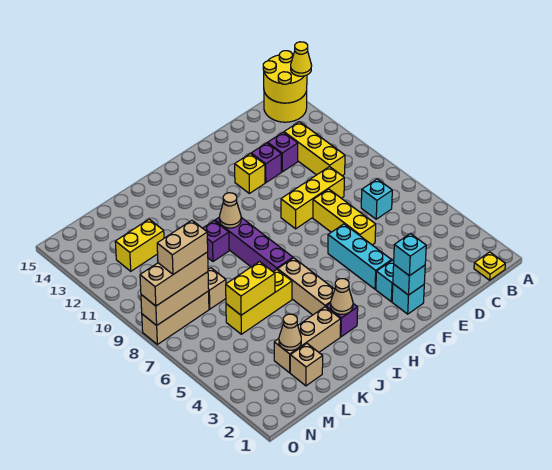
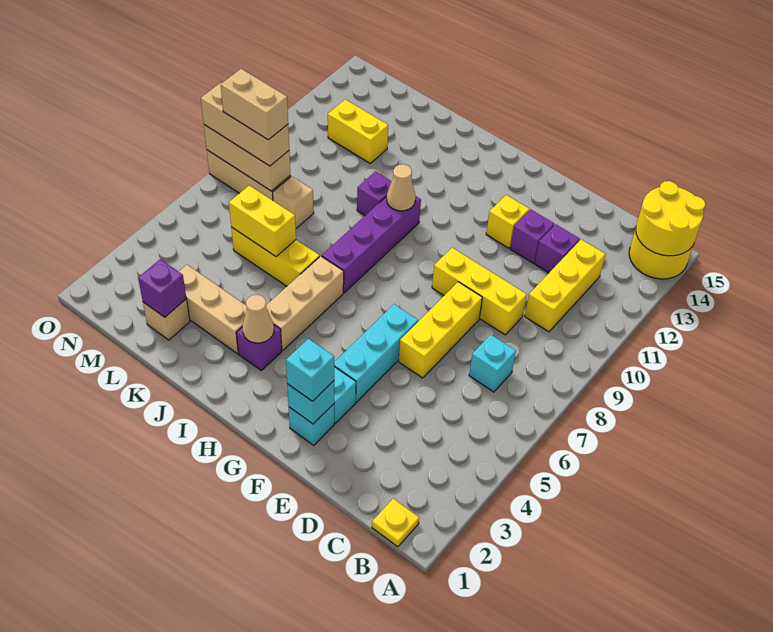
yellow cone A14 level 3 -> none
none -> purple brick L2 level 2
tan cone L3 level 2 -> none

